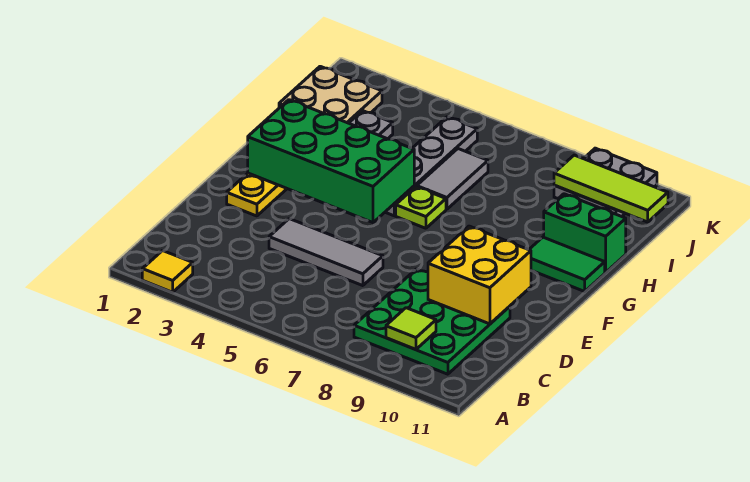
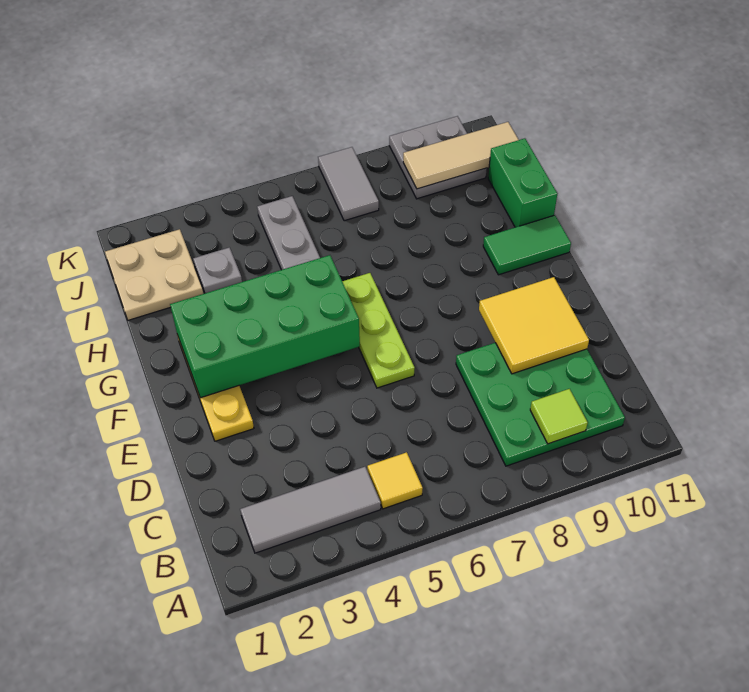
yellow tile A2 level 1 -> yellow tile B5 level 1
grey tile D4:D6 level 1 -> grey tile B2:B4 level 1
yellow brick D9:E10 level 2 -> yellow tile D9:E10 level 2
lime plate G6 level 1 -> lime plate E6:G6 level 1
grey tile H6:I6 level 1 -> grey tile J7:K7 level 1
green brick H10:H11 level 1 -> green brick H11:I11 level 1
lime tile J9:J11 level 2 -> tan tile J9:J11 level 2

